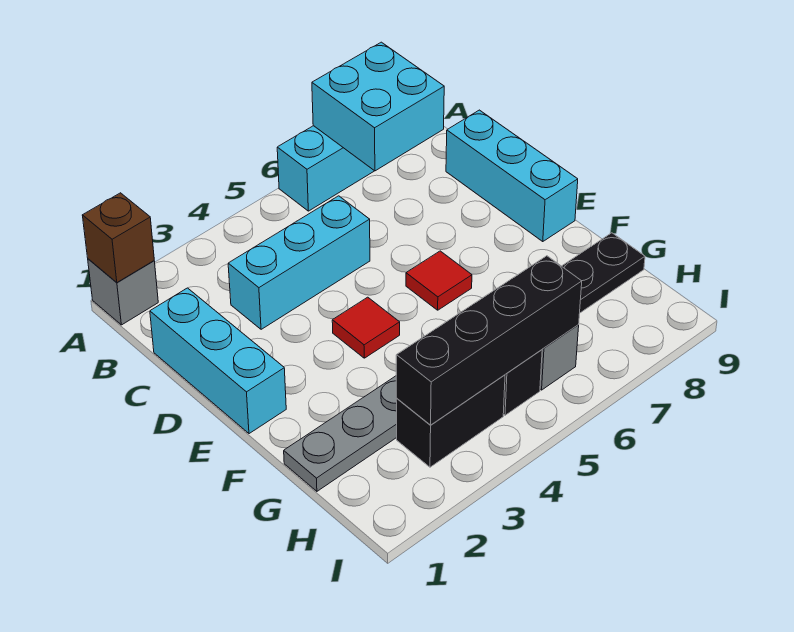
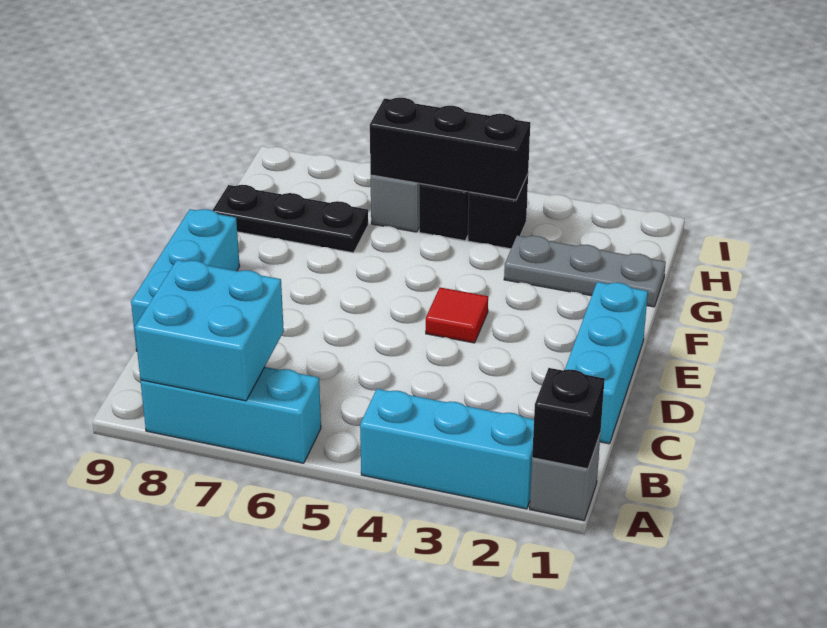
brown brick A1 level 2 -> black brick A1 level 2
cyan brick C3:C5 level 1 -> cyan brick A2:A4 level 1
red tile E6 level 1 -> none
black brick H3:H4 level 1 -> black brick H4 level 1
black brick H3:H6 level 2 -> black brick H4:H6 level 2

